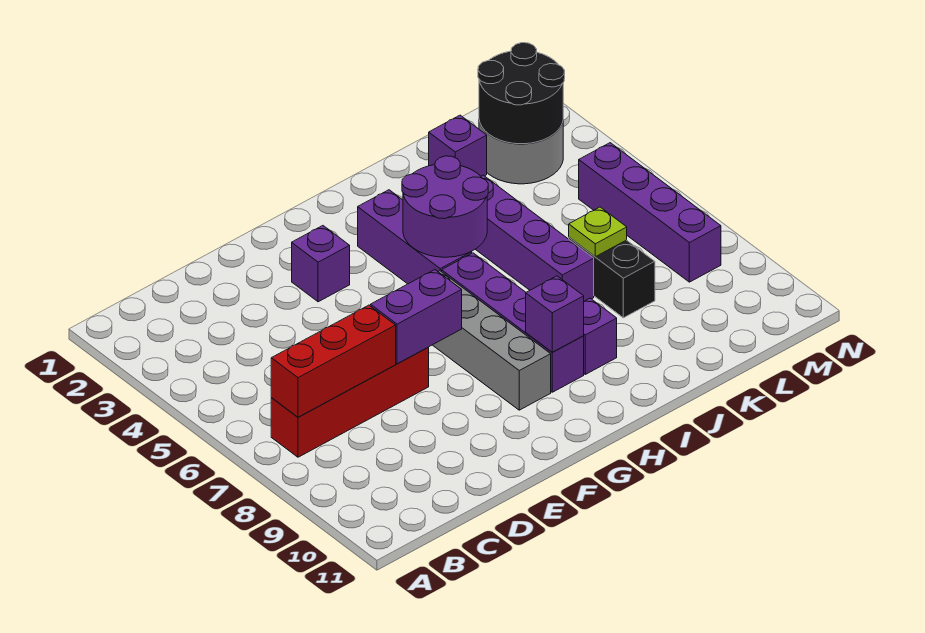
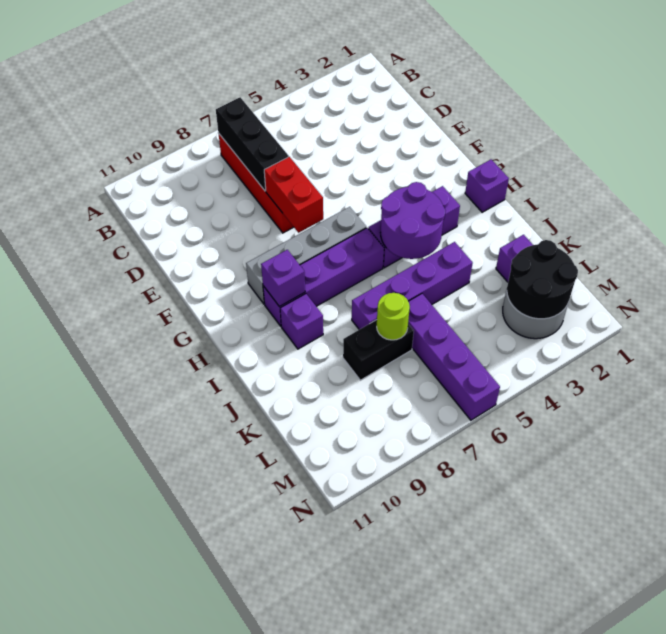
red brick B7:D7 level 2 -> black brick B7:D7 level 2
purple brick E7:F7 level 2 -> red brick E7:F7 level 2
purple brick F3 level 1 -> purple brick H1 level 1
lime plate K7 level 2 -> lime round brick K7 level 2
purple brick M5:M8 level 1 -> purple brick K6:N6 level 1

